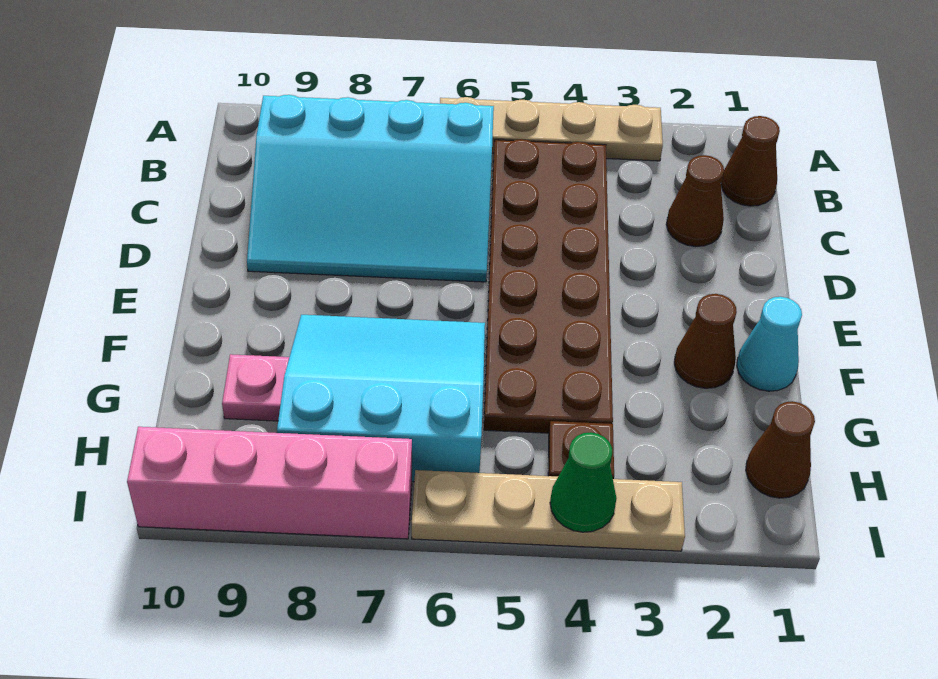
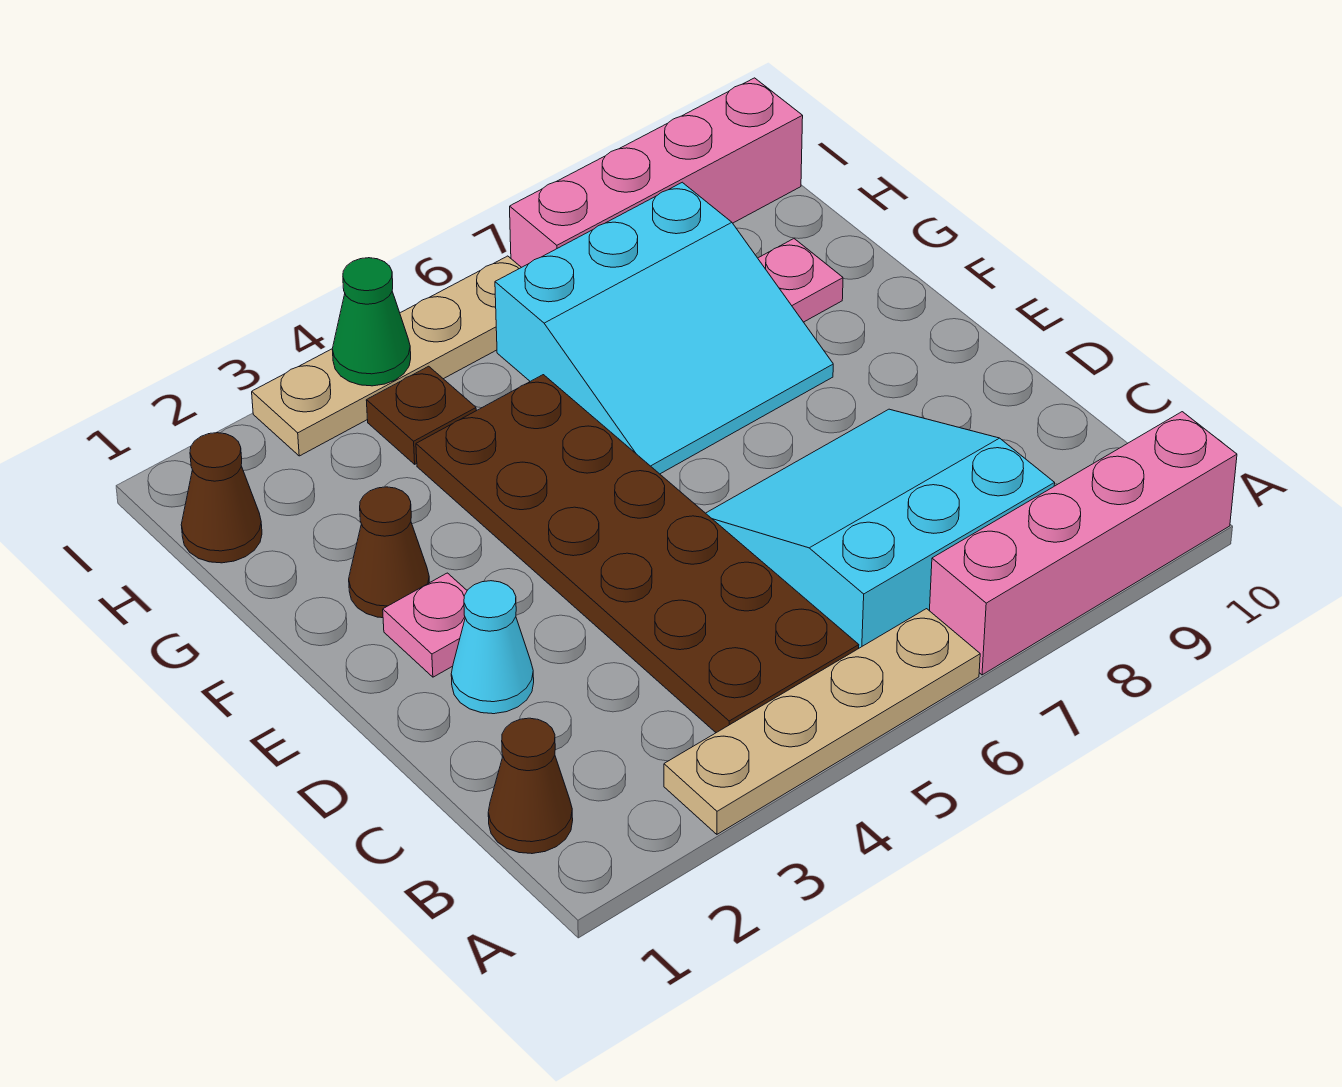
none -> pink brick A7:A10 level 1
cyan slope B6:D9 level 1 top B -> cyan slope B6:D8 level 1 top B
brown cone C2 level 1 -> none
none -> pink plate E2 level 1
cyan cone F1 level 1 -> cyan cone D2 level 1

